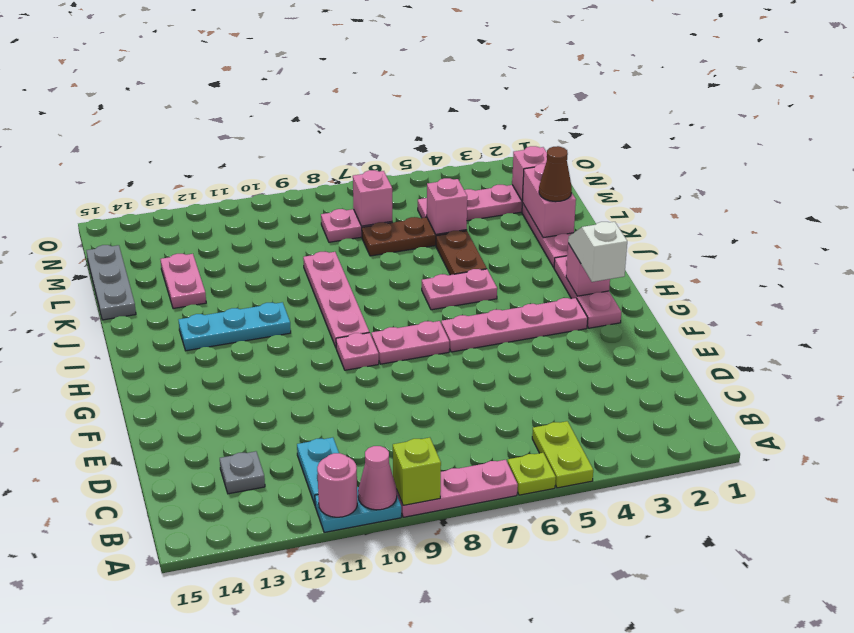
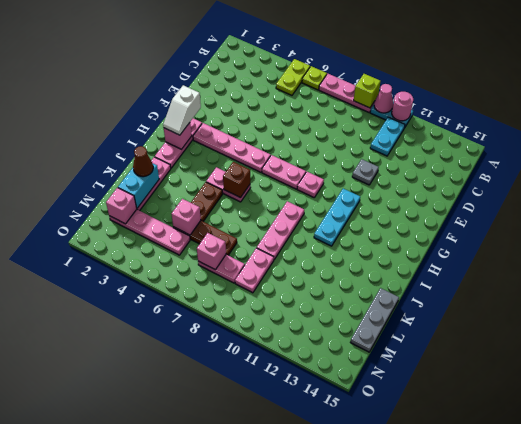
grey plate C13 level 1 -> grey plate E11 level 1
pink plate H9:K9 level 1 -> pink plate I9:K9 level 1
none -> brown brick I6 level 2
cyan plate I11:I13 level 1 -> cyan plate G11:I11 level 1
pink brick K2:L2 level 2 -> cyan brick K2:L2 level 2
pink plate K13:L13 level 1 -> pink plate L9:M9 level 1

